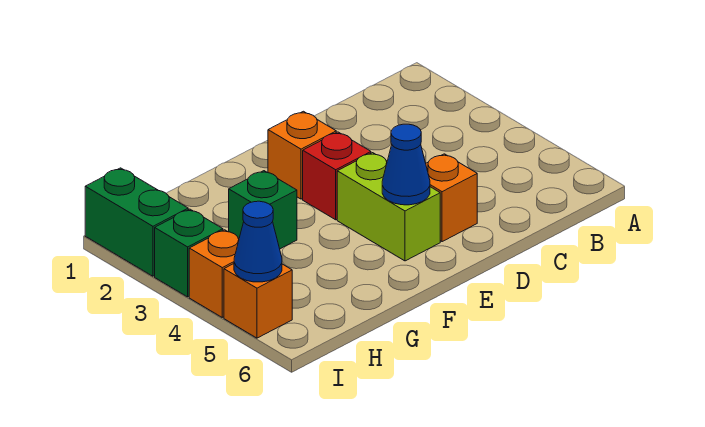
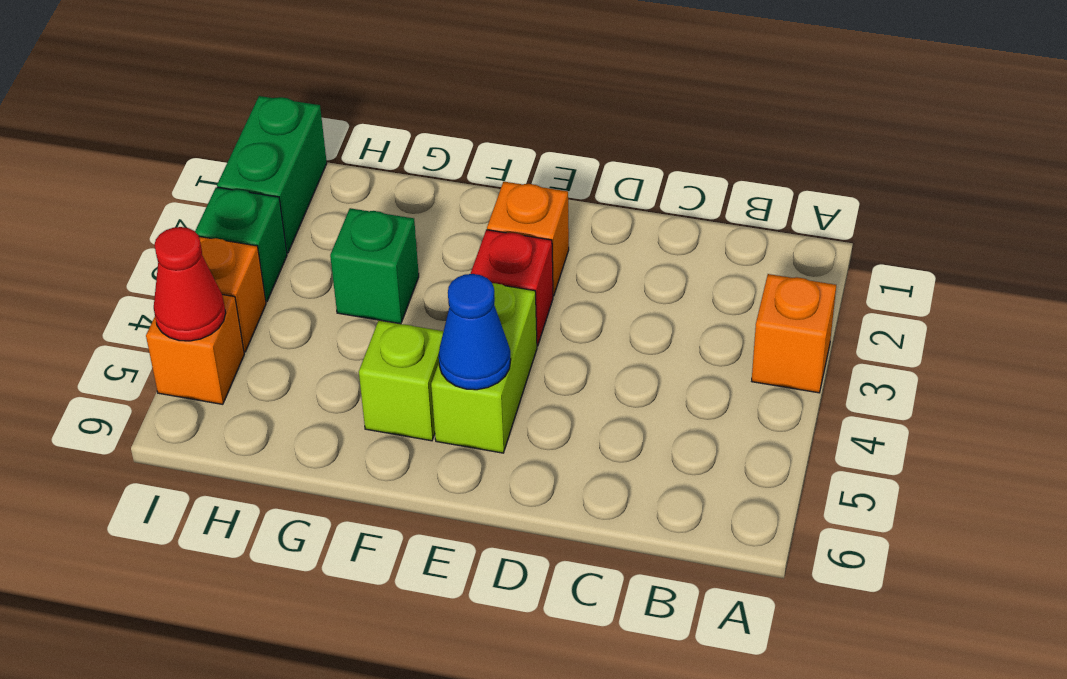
orange brick D5 level 1 -> orange brick A3 level 1
none -> lime brick F5 level 1
blue cone I5 level 2 -> red cone I5 level 2

